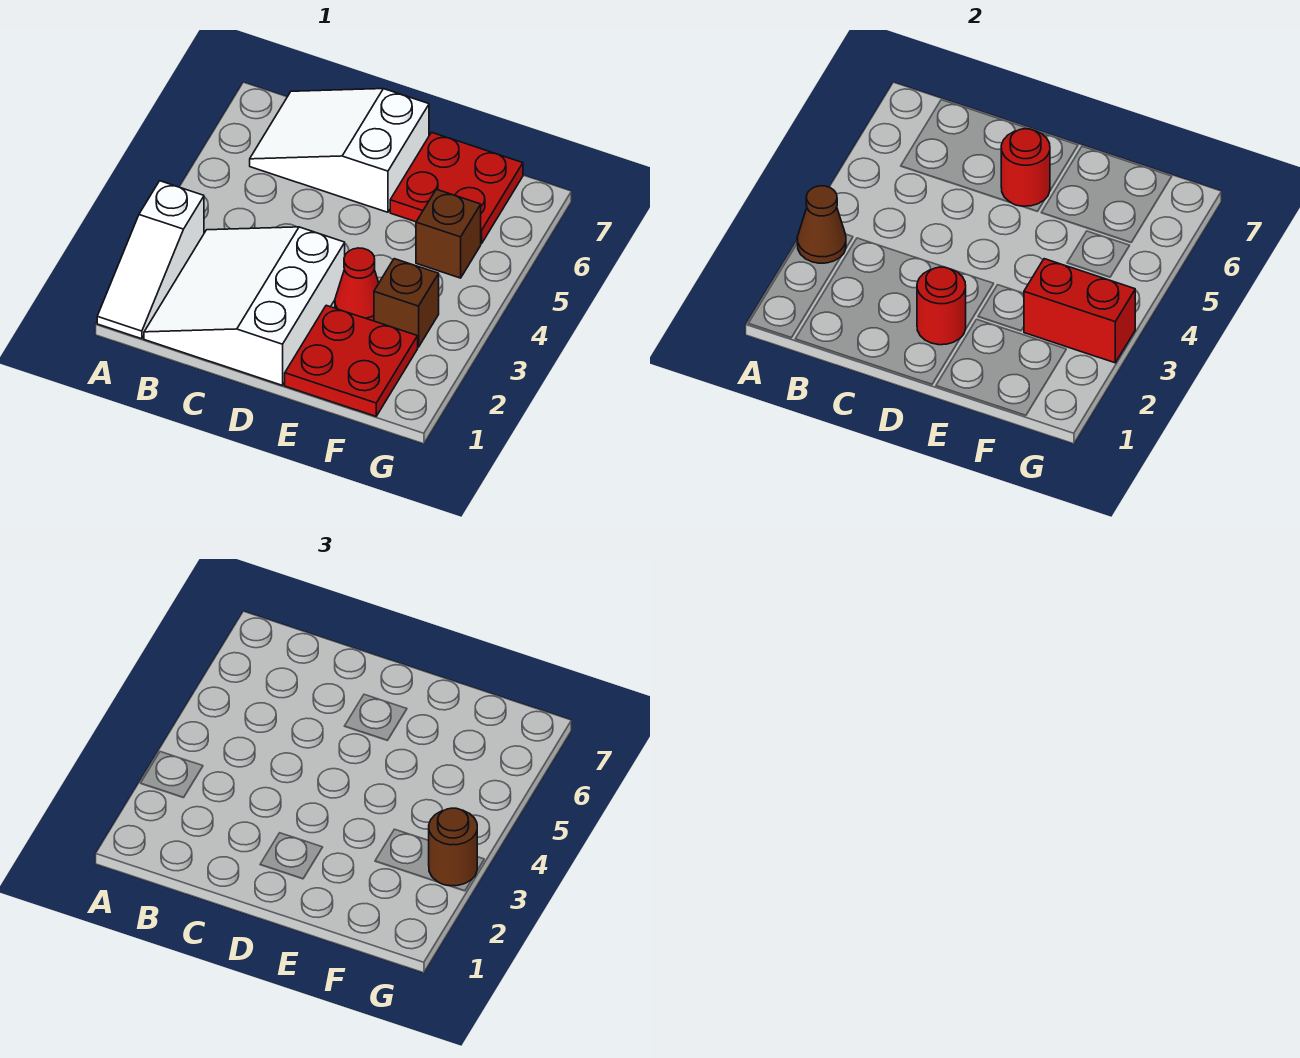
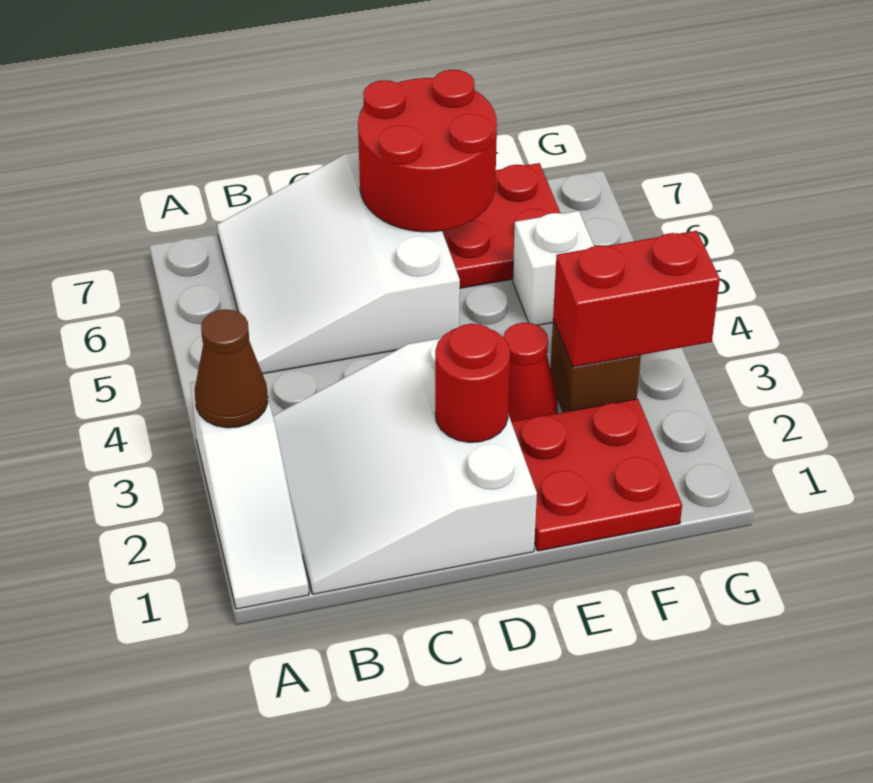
white slope B6:D7 level 1 top D -> white slope B5:D7 level 1 top D
red round brick D6 level 2 -> red round brick D6:E7 level 2
brown brick F5 level 1 -> white brick F5 level 1
brown round brick G3 level 3 -> none

